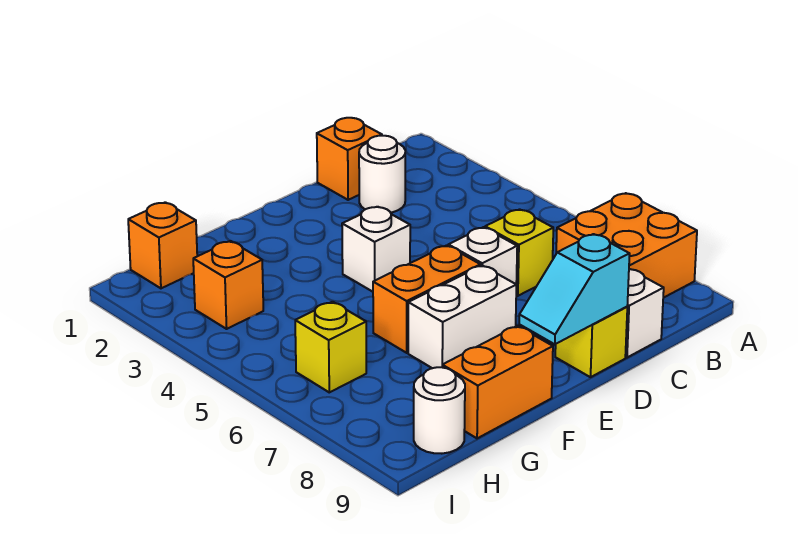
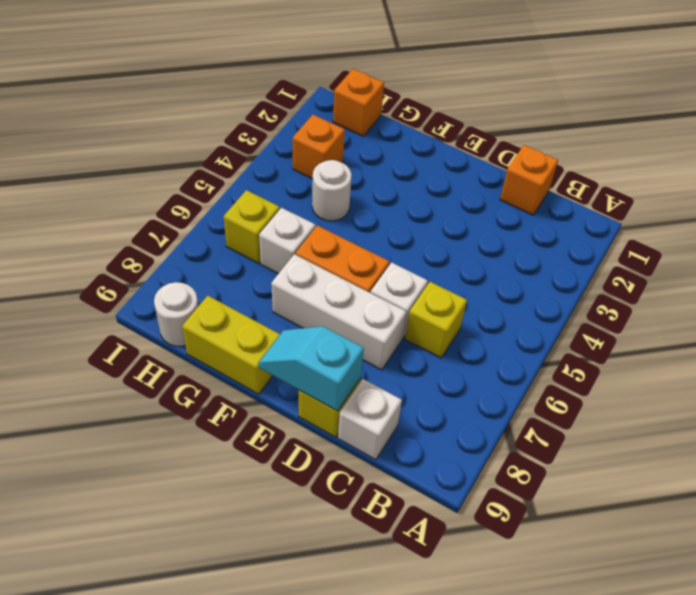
orange brick A7:B8 level 1 -> none
white round brick C2 level 1 -> white round brick G4 level 1
white brick E4 level 1 -> white brick G6 level 1
white brick E7:F7 level 1 -> white brick D7:F7 level 1
orange brick F9:G9 level 1 -> yellow brick F9:G9 level 1

